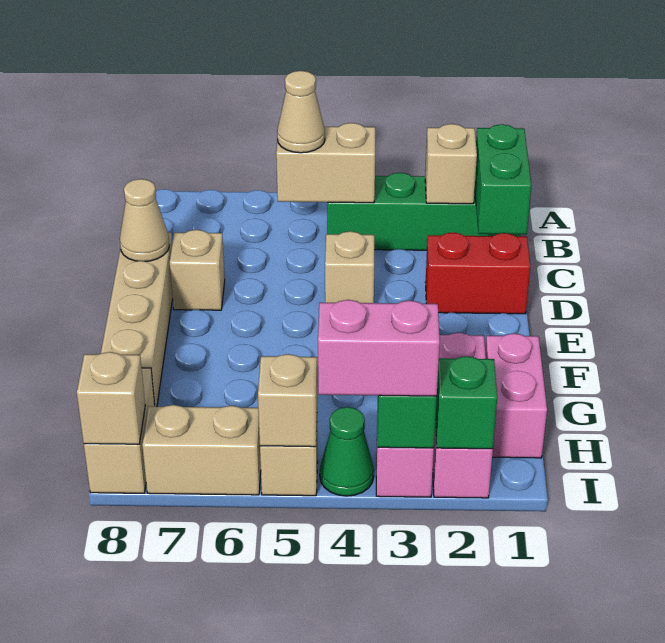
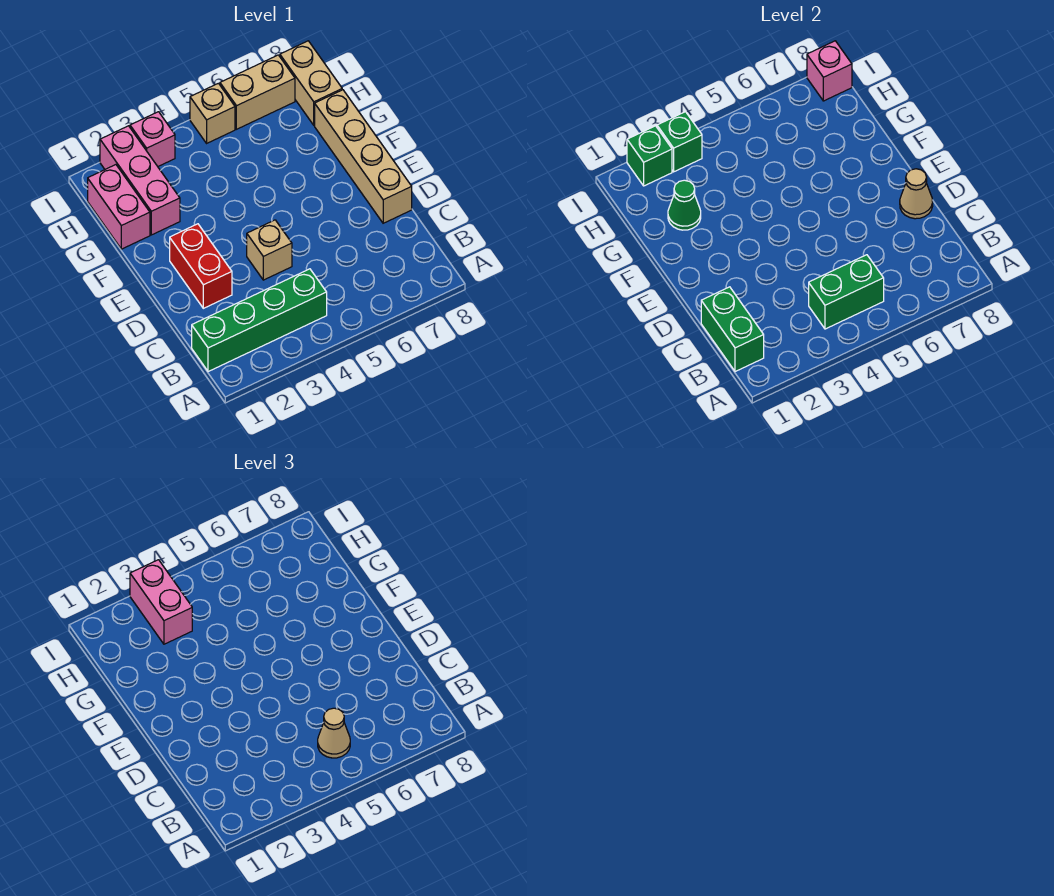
tan brick B2 level 2 -> none
tan brick B4:B5 level 2 -> green brick B4:B5 level 2
red brick D1:D2 level 1 -> red brick D2:E2 level 1
tan brick D7 level 1 -> none
pink brick I3:I4 level 3 -> pink brick H3:I3 level 3
green cone I4 level 1 -> green cone G2 level 2
tan brick I5 level 2 -> none
tan brick I8 level 2 -> pink brick I8 level 2

